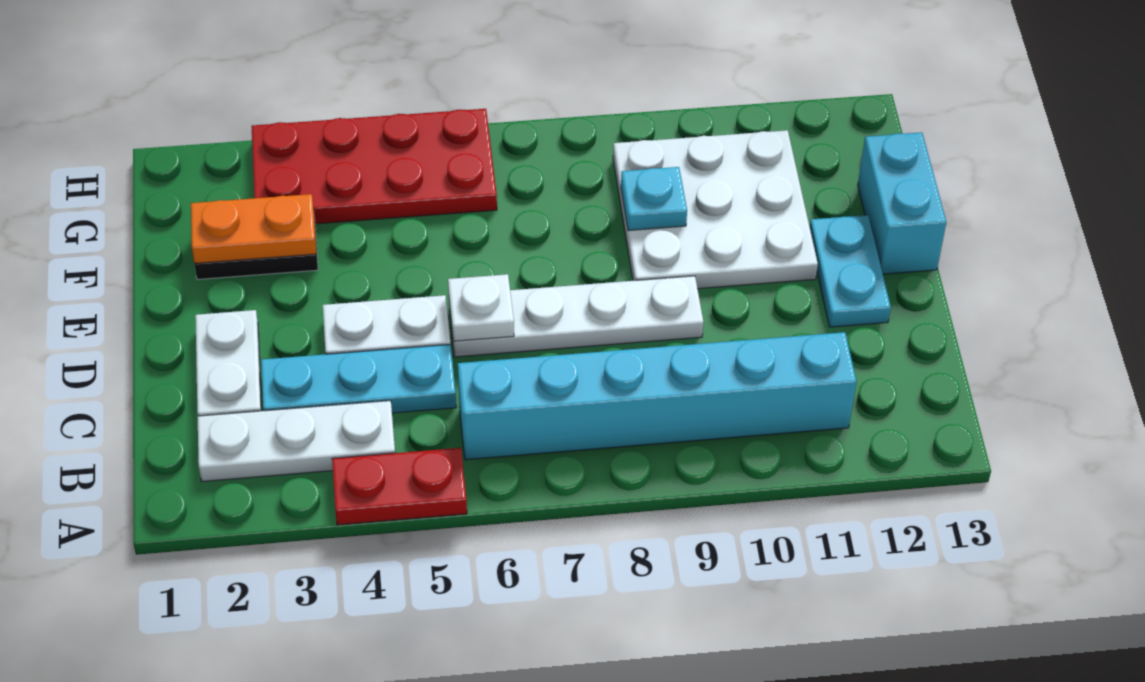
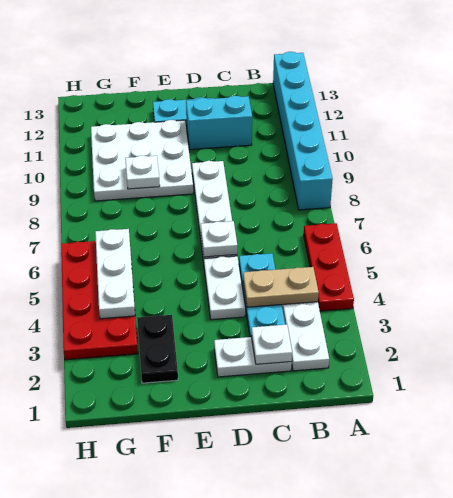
red plate A4:A5 level 1 -> red plate A4:A6 level 1
none -> tan plate B4:C4 level 2
cyan brick B6:B11 level 1 -> cyan brick A8:A13 level 1
none -> white plate C2 level 2
cyan brick E13:F13 level 1 -> cyan brick C11:D11 level 1
orange plate F2:F3 level 2 -> none
cyan plate F9 level 2 -> white plate F9 level 2
none -> white plate G4:G6 level 2

